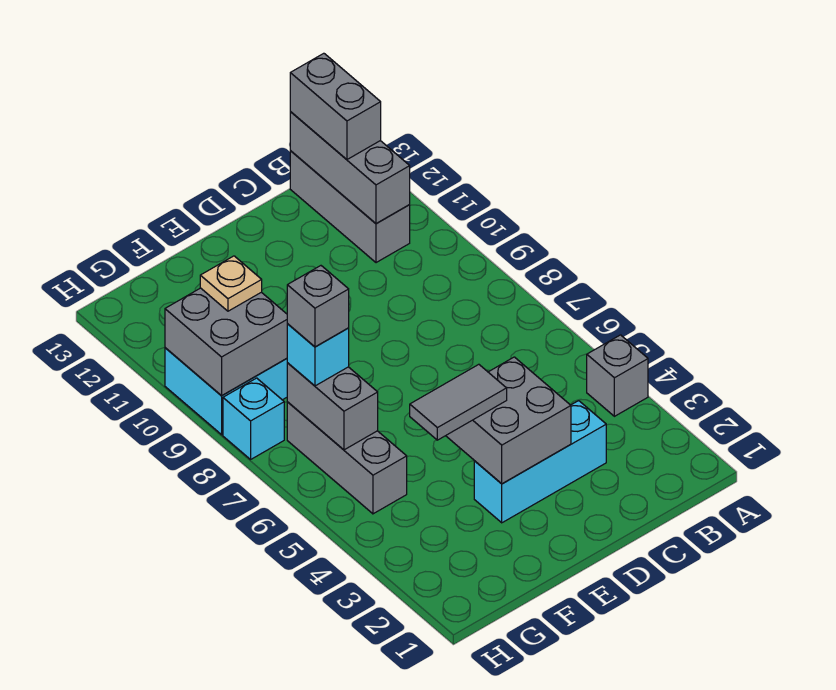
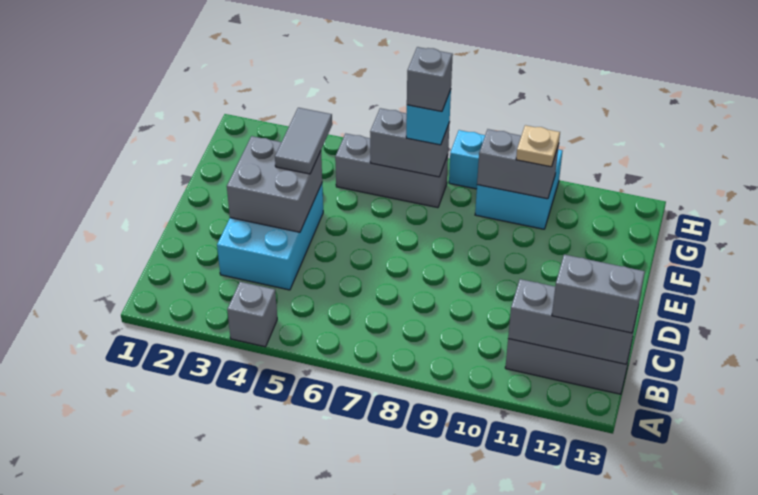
cyan brick C3:E3 level 1 -> cyan brick C3:E4 level 1
grey brick G9:H10 level 2 -> grey brick G9:G10 level 2

